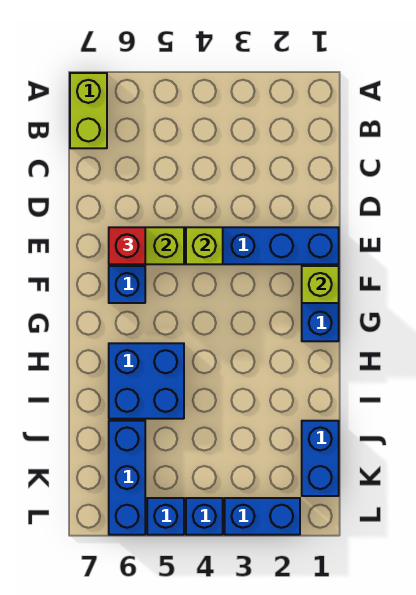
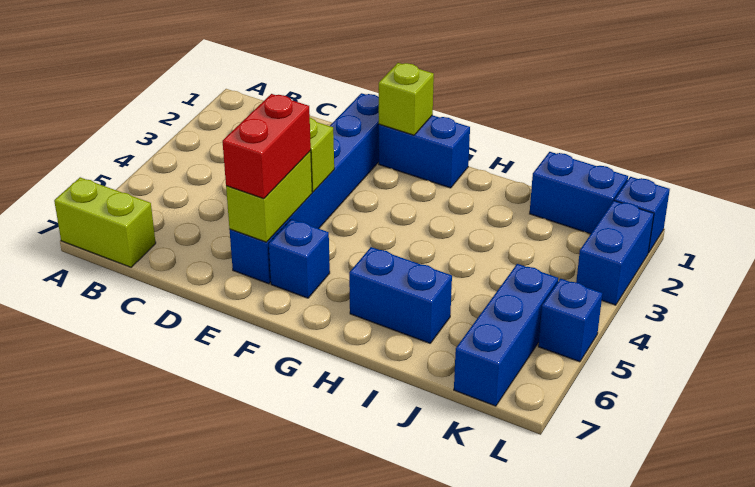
red brick E6 level 3 -> red brick E5:E6 level 3
blue brick H5:I6 level 1 -> blue brick H6:I6 level 1
blue brick J6:L6 level 1 -> blue brick K5:K7 level 1
blue brick L4 level 1 -> blue brick L1 level 1

